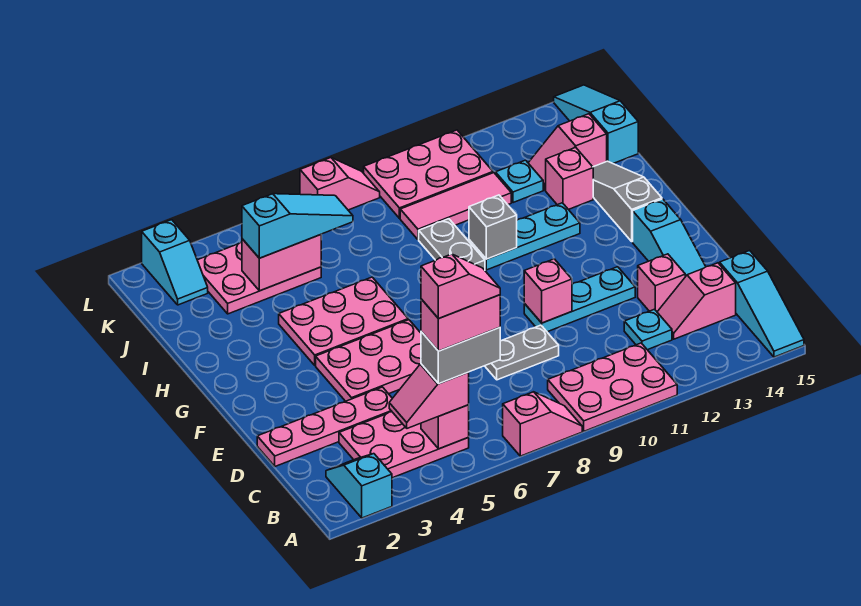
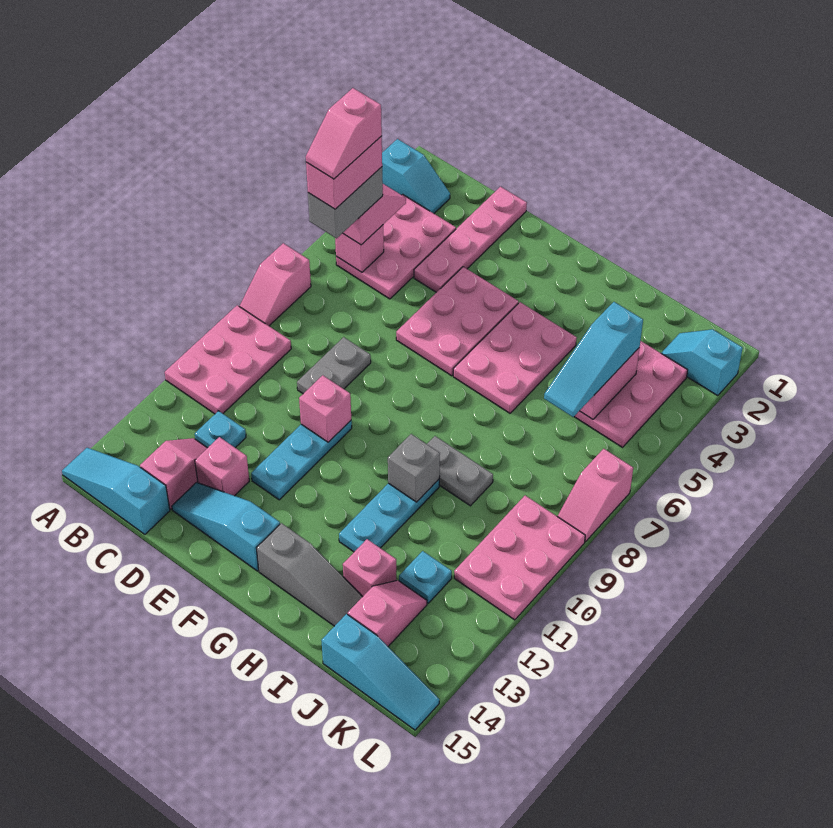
pink tile J9:J11 level 1 -> none

